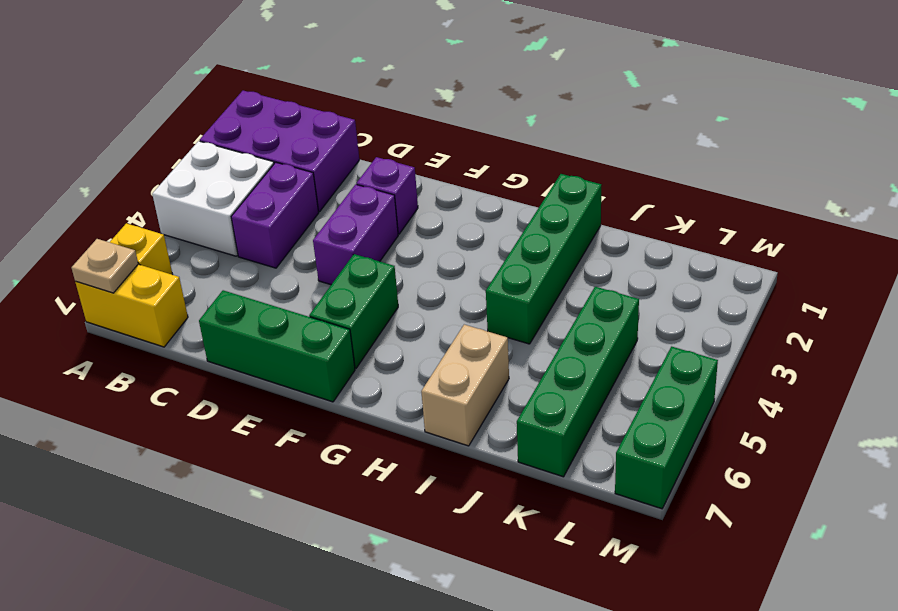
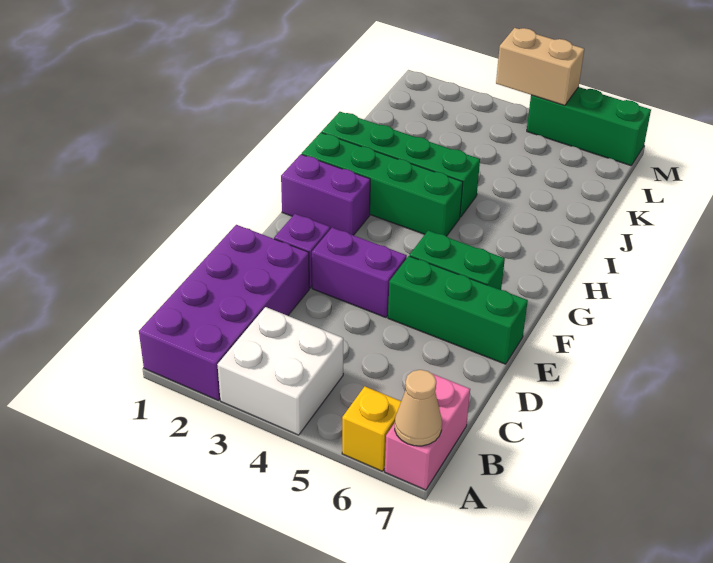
purple brick A1:C2 level 1 -> purple brick A1:D2 level 1
yellow brick A7:B7 level 1 -> pink brick A7:B7 level 1
tan plate A7 level 2 -> tan cone A7 level 2
purple brick C3:C4 level 1 -> purple brick G1:G2 level 1
green brick D7:F7 level 1 -> green brick E5:E7 level 1
tan brick I6:I7 level 1 -> tan brick M4:M5 level 2
green brick K4:K7 level 1 -> green brick H1:H4 level 1

